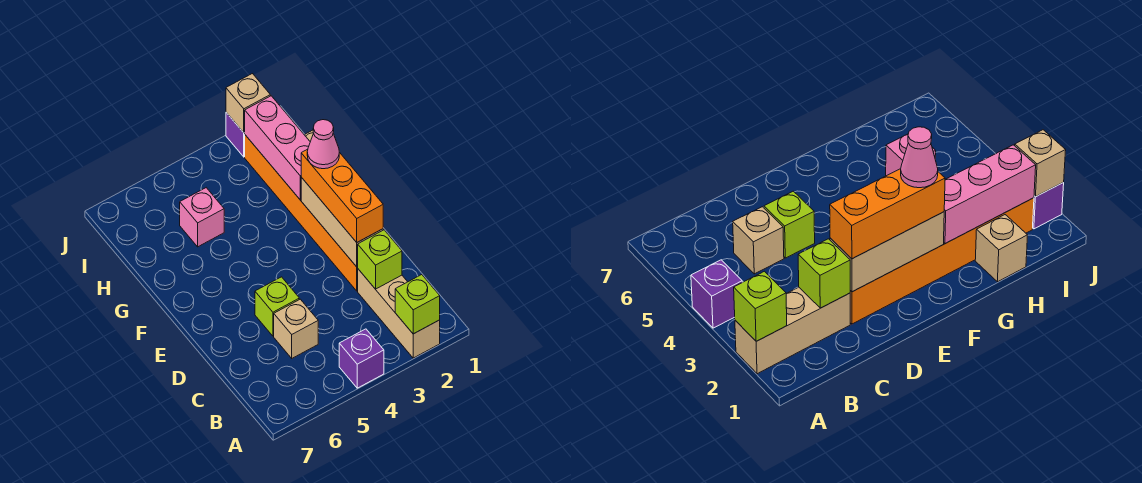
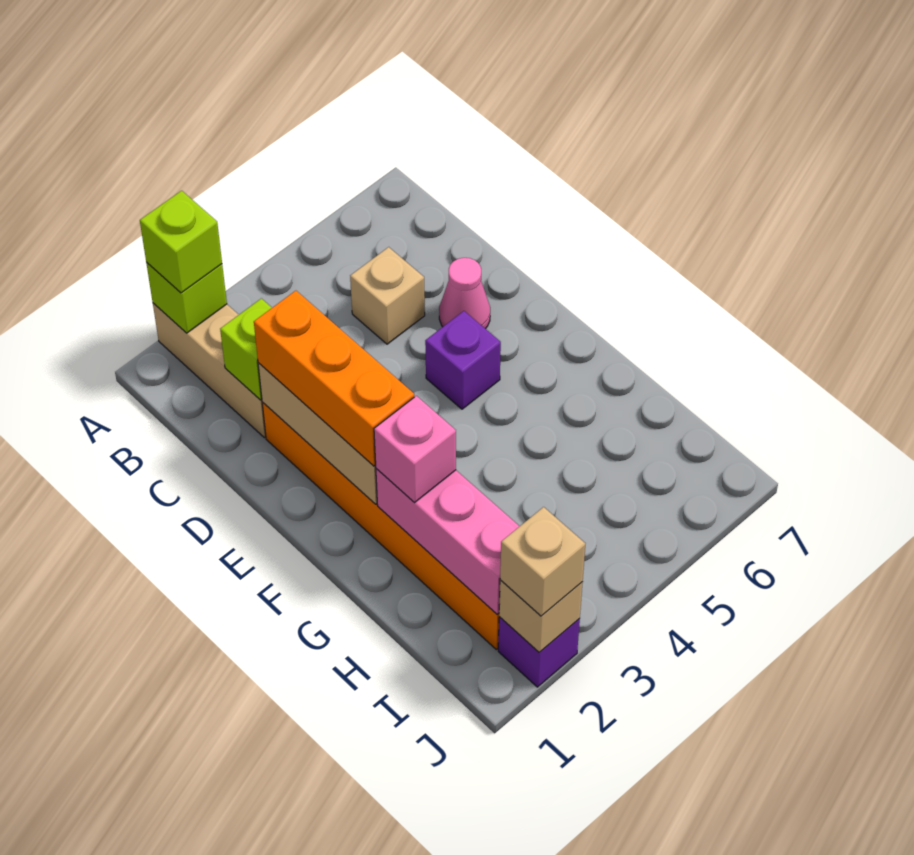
purple brick A4 level 1 -> purple brick E5 level 1
lime brick D5 level 1 -> lime brick A2 level 3
pink cone F2 level 4 -> pink cone D6 level 1
tan brick H1 level 1 -> tan brick J2 level 3
pink brick H5 level 1 -> pink brick G2 level 3

